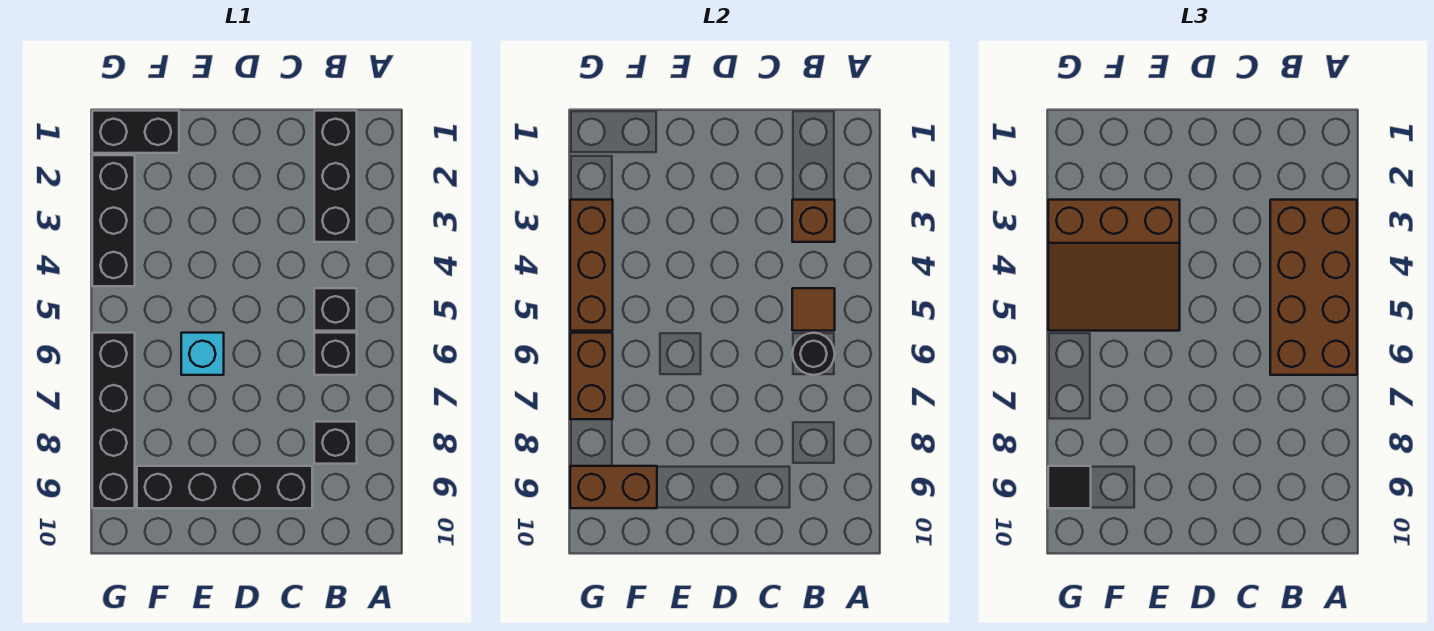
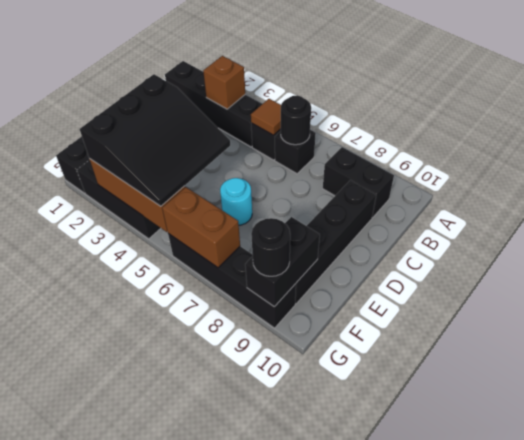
brown brick A3:B6 level 3 -> none
black brick B1:B3 level 1 -> black brick B1:B4 level 1
black brick B8 level 1 -> black brick B8:B9 level 1
brown slope E3:G5 level 3 top 3 -> black slope E3:G5 level 3 top 3
cyan brick E6 level 1 -> cyan round brick E6 level 1
brown brick F9:G9 level 2 -> black brick F9:G9 level 2
black tile G9 level 3 -> black round brick G9 level 3

